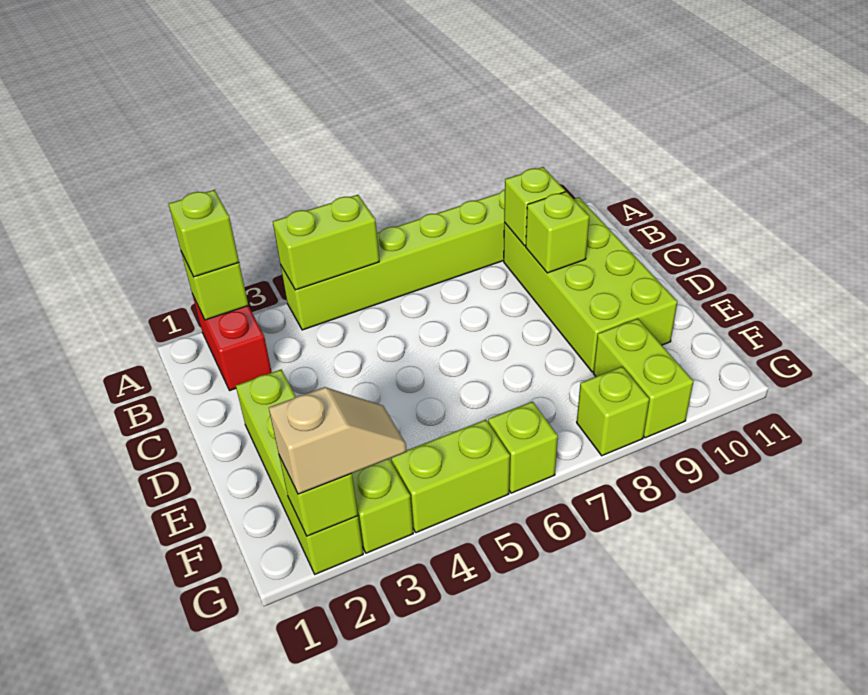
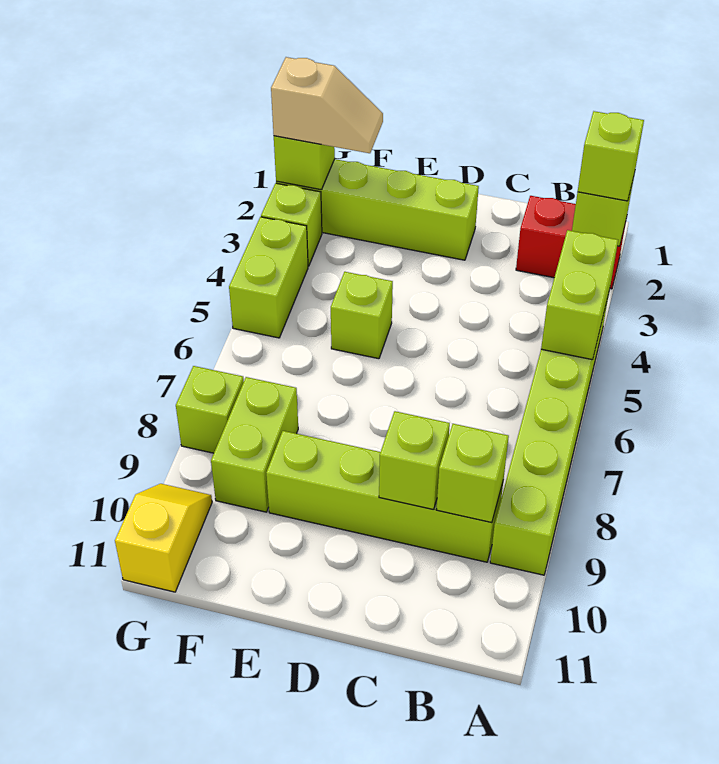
lime brick B9:E10 level 1 -> lime brick B9:E9 level 1
lime brick F9:G9 level 1 -> lime brick F8:F9 level 1
tan slope G2:G3 level 3 top 2 -> tan slope F2:G2 level 3 top G
lime brick G6 level 1 -> lime brick E5 level 1
none -> yellow slope G10:G11 level 1 top 11

